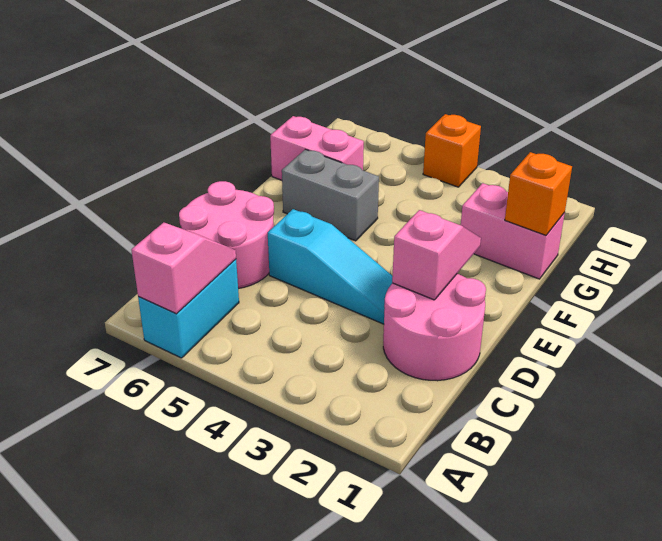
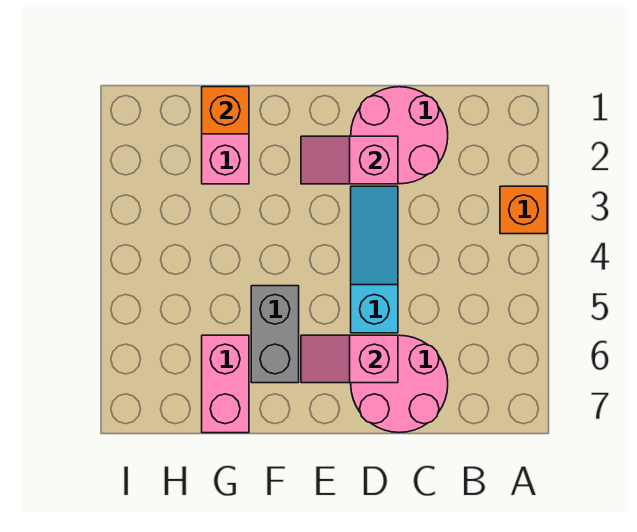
cyan brick A6:B6 level 1 -> none
pink slope A6:B6 level 2 top A -> pink slope D6:E6 level 2 top D
orange brick I4 level 1 -> orange brick A3 level 1

